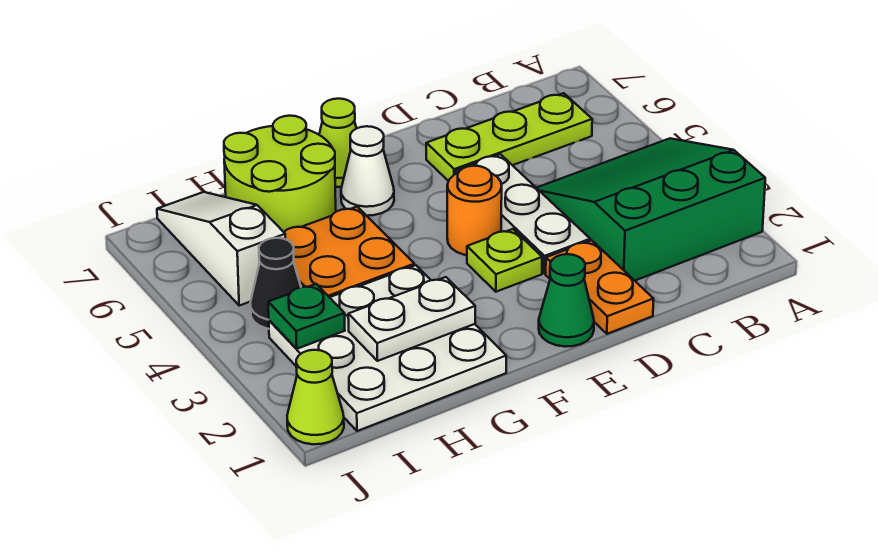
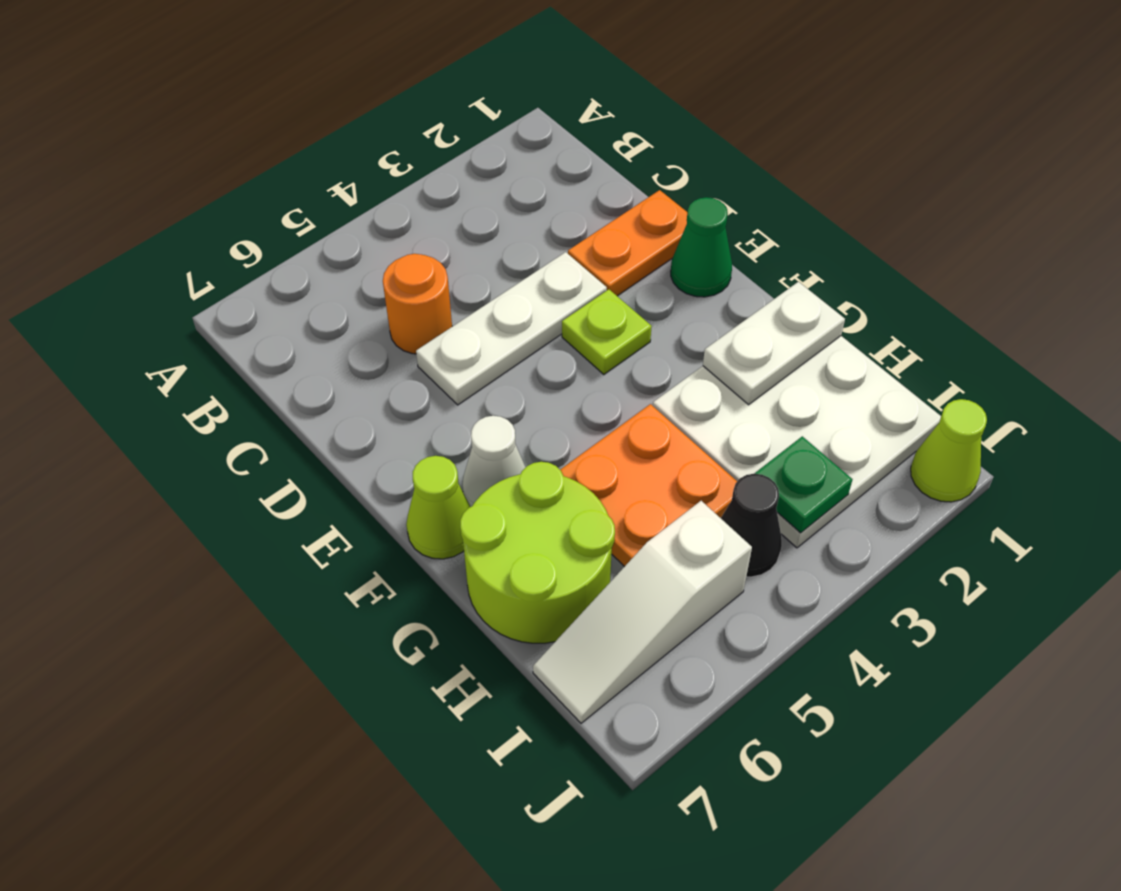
green slope A2:C4 level 1 top 2 -> none
lime plate B6:D6 level 1 -> none
orange round brick E4 level 1 -> orange round brick C5 level 1
white plate G2:H2 level 2 -> white plate G1:G2 level 2

